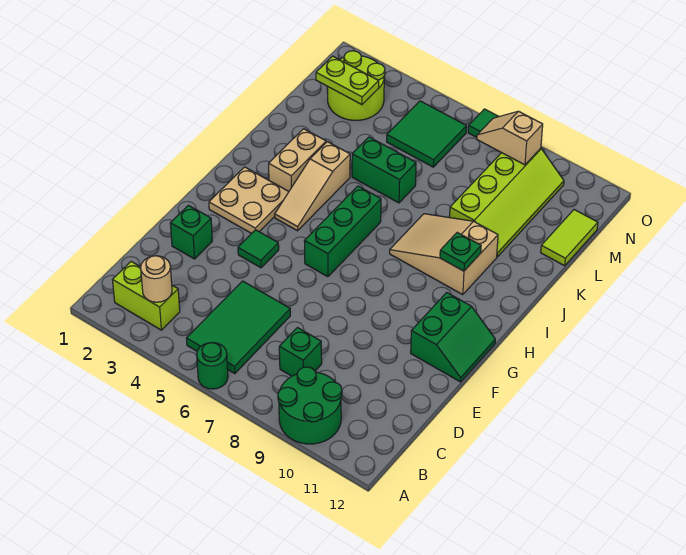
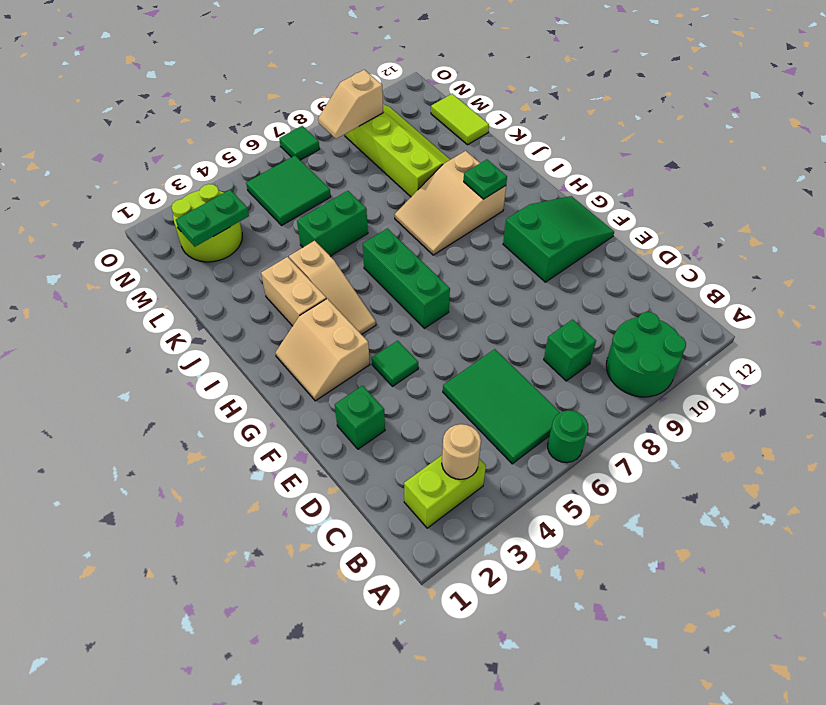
green slope F11:G12 level 1 top 11 -> green slope F10:G12 level 1 top 10
tan plate G2:H3 level 1 -> tan slope G2:H3 level 1 top 3
lime plate M2:M3 level 2 -> green plate M2:M3 level 2

